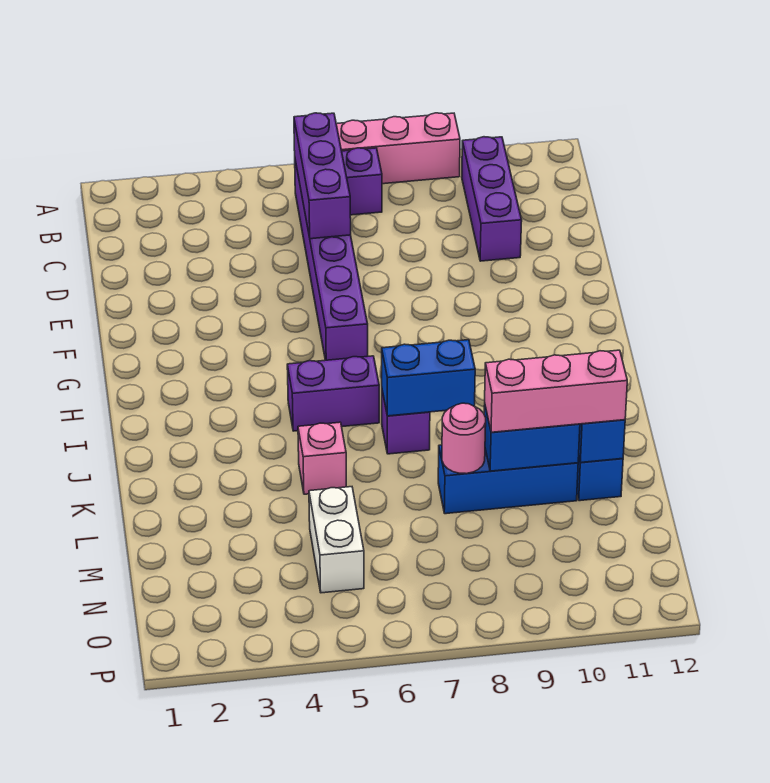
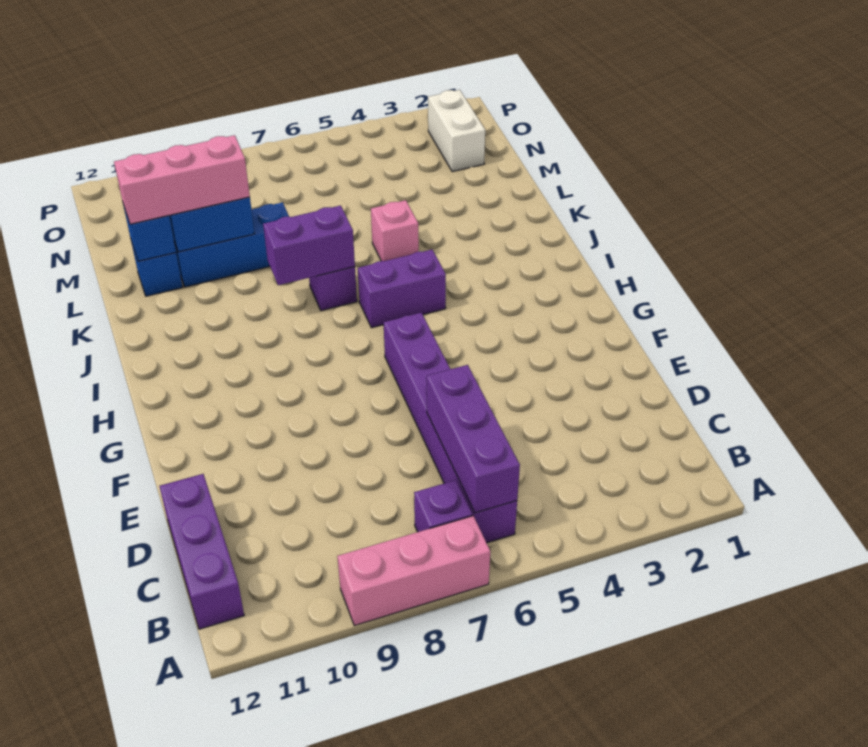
purple brick B10:D10 level 1 -> purple brick B12:D12 level 1
blue brick J7:J8 level 2 -> purple brick J7:J8 level 2
pink round brick L8 level 2 -> none
white brick M5:N5 level 1 -> white brick N2:O2 level 1

